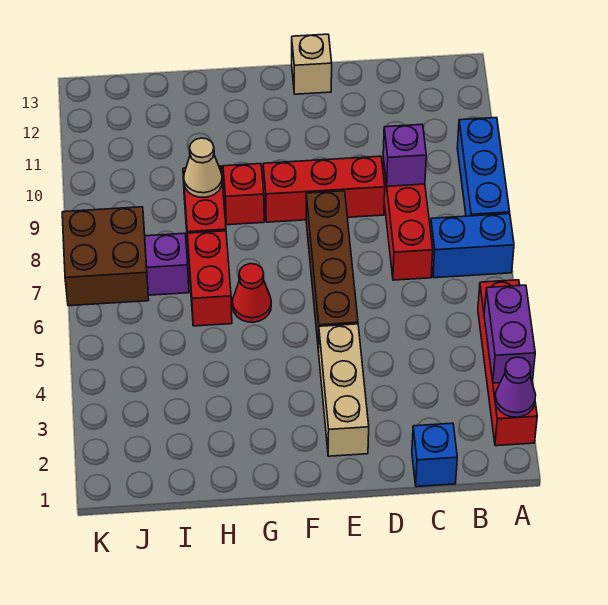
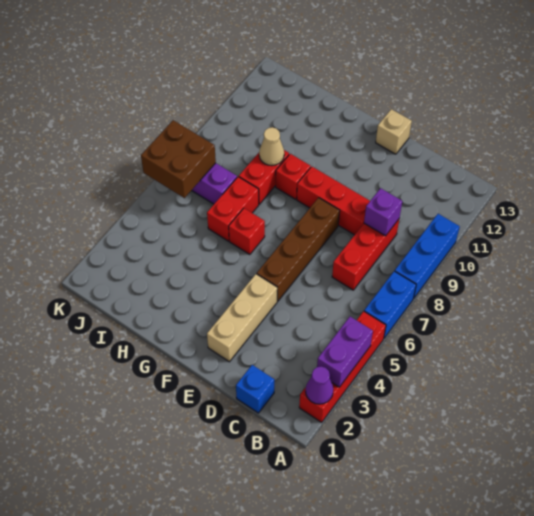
blue brick A7:B7 level 1 -> blue brick A6:A7 level 1
red cone G6 level 1 -> red brick G6 level 1

